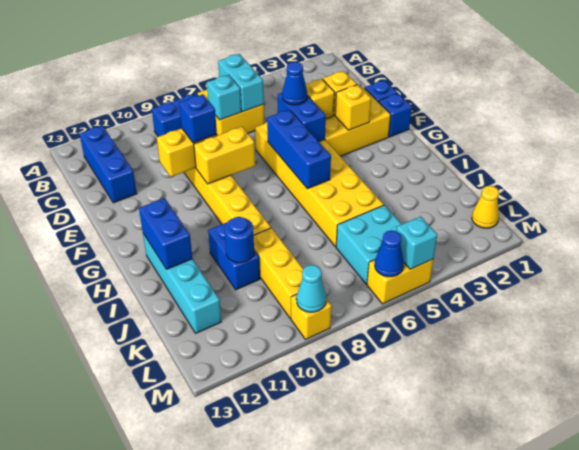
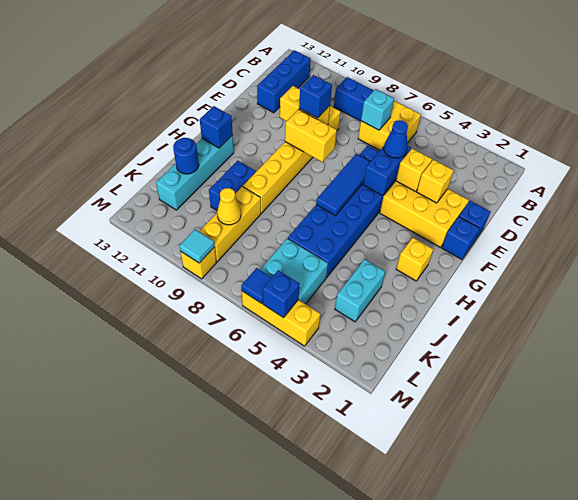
cyan brick B6:C6 level 2 -> cyan brick J3:K3 level 1
yellow brick E5:J6 level 1 -> blue brick E5:J6 level 1
yellow brick F3 level 2 -> yellow brick H2 level 1
blue brick F6:H6 level 2 -> blue tile F6:H6 level 2
blue brick H12:I12 level 2 -> blue brick H12 level 2
blue round brick J10 level 2 -> blue round brick J12 level 2
yellow cone L1 level 1 -> yellow cone K9 level 2
yellow brick M5:M6 level 1 -> yellow brick M4:M6 level 1
cyan brick M5 level 2 -> blue brick M5 level 2
blue cone M6 level 2 -> blue tile M6 level 2
cyan cone M9 level 2 -> cyan tile M9 level 2

